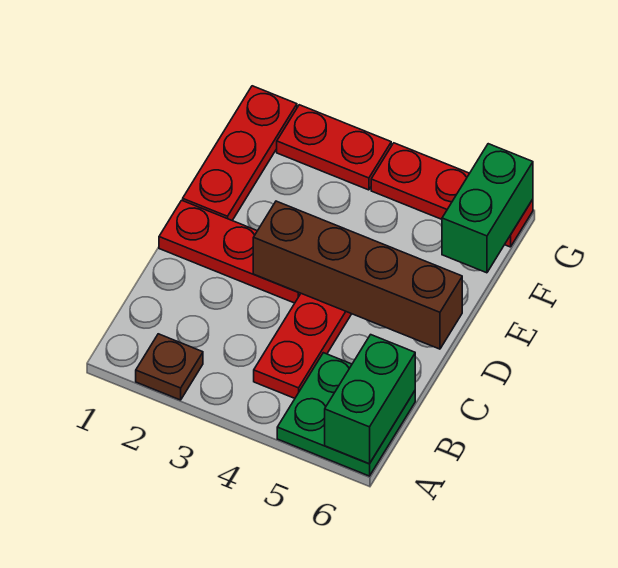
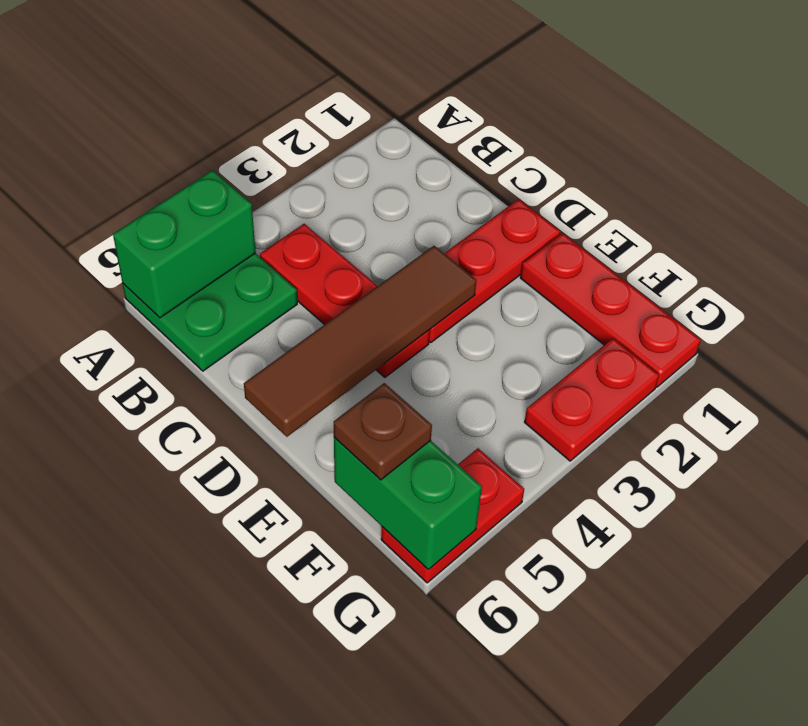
brown plate A2 level 1 -> brown plate F6 level 3
green brick A6:B6 level 2 -> green brick A5:A6 level 2
brown brick D3:D6 level 2 -> brown tile D3:D6 level 2
red plate G4:G6 level 1 -> red plate G5:G6 level 1

